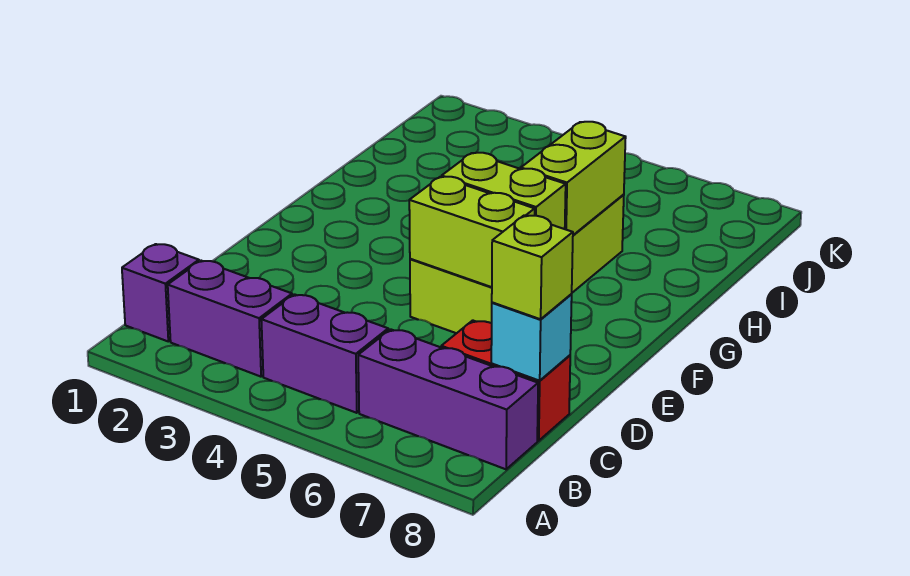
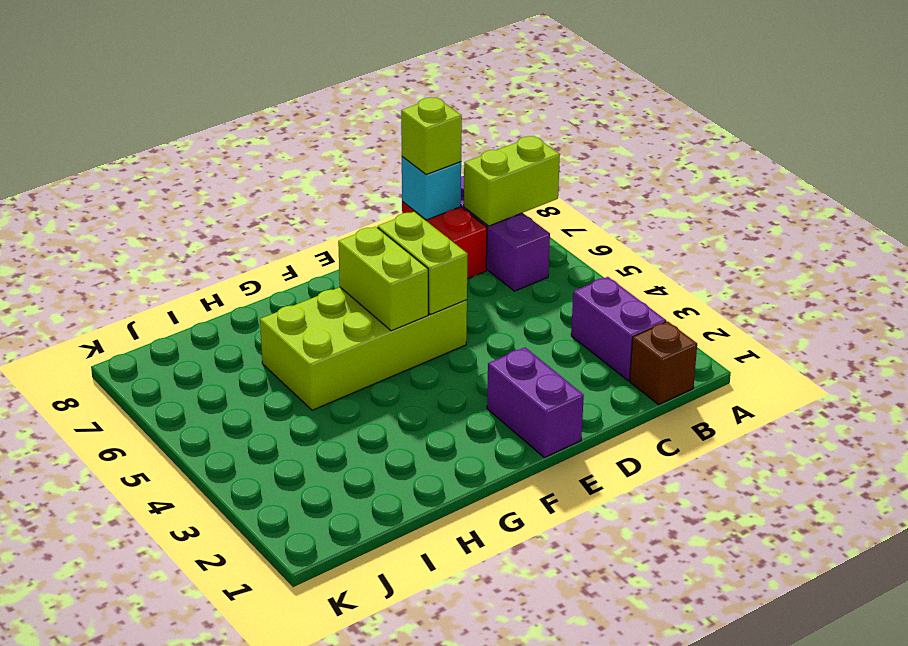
purple brick B1 level 1 -> brown brick B1 level 1
purple brick B4:B5 level 1 -> purple brick E1:E2 level 1
lime brick G6:H6 level 2 -> lime brick A7:B7 level 2

